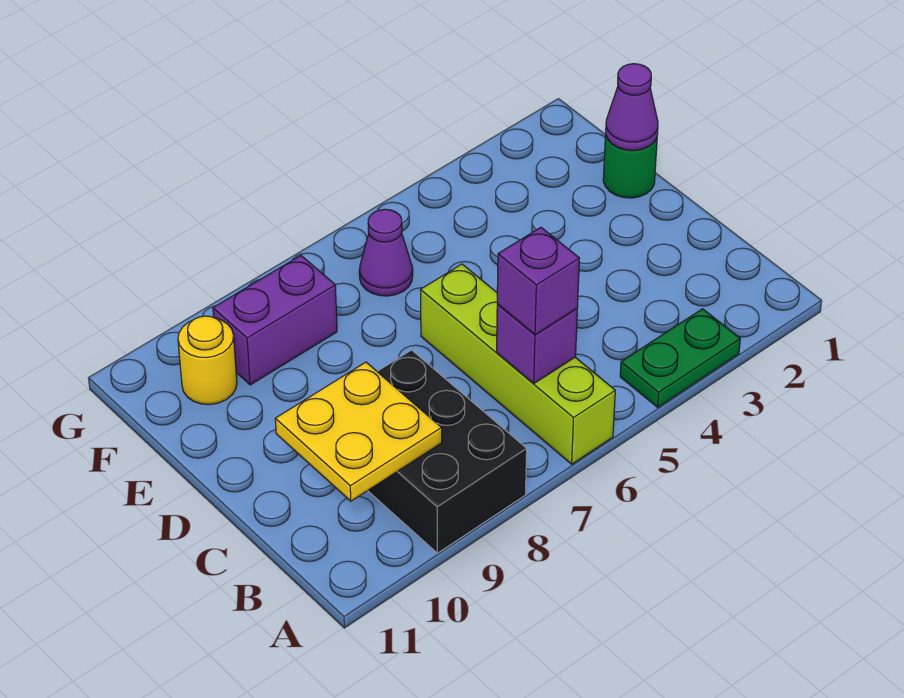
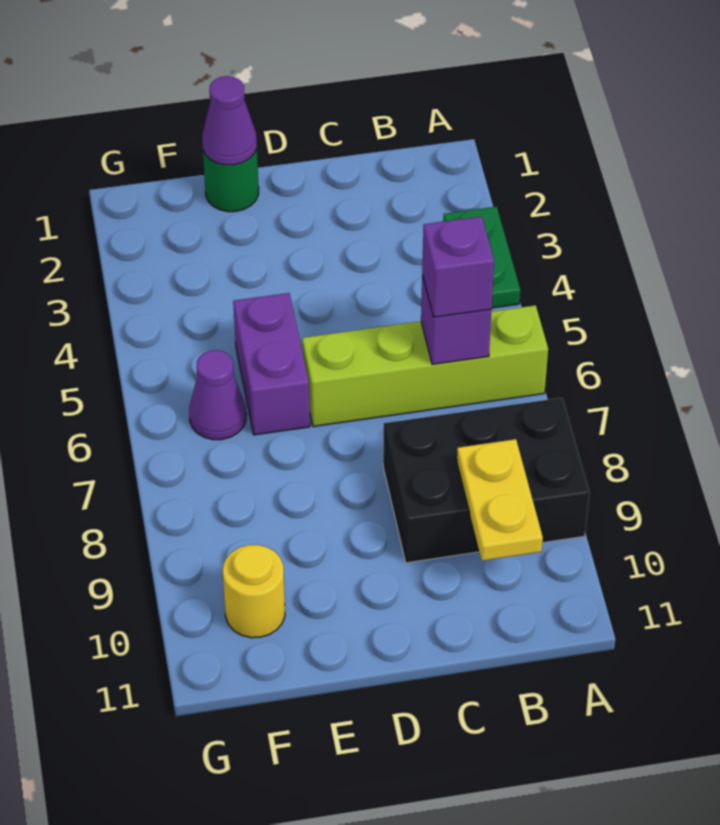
yellow plate B9:C10 level 2 -> yellow plate B9:B10 level 2
purple brick F8:F9 level 1 -> purple brick E5:E6 level 1

